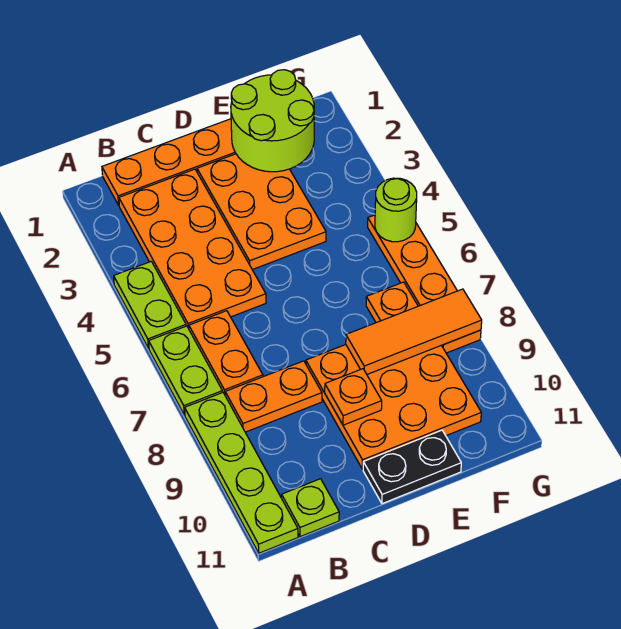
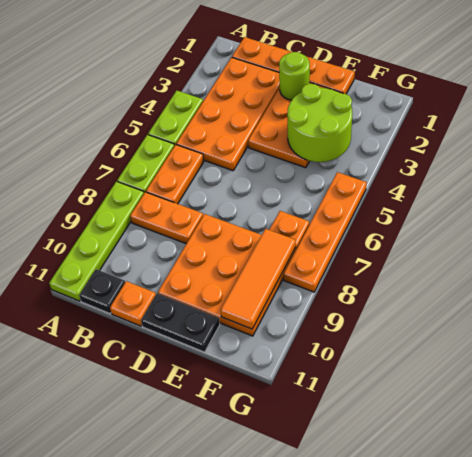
lime plate B11 level 1 -> black plate B11 level 1
orange plate D9 level 2 -> orange plate C11 level 1
lime round brick E1:F2 level 2 -> lime round brick E3:F4 level 2
orange tile E8:G8 level 2 -> orange tile F8:F10 level 2
lime round brick G5 level 2 -> lime round brick D2 level 2

